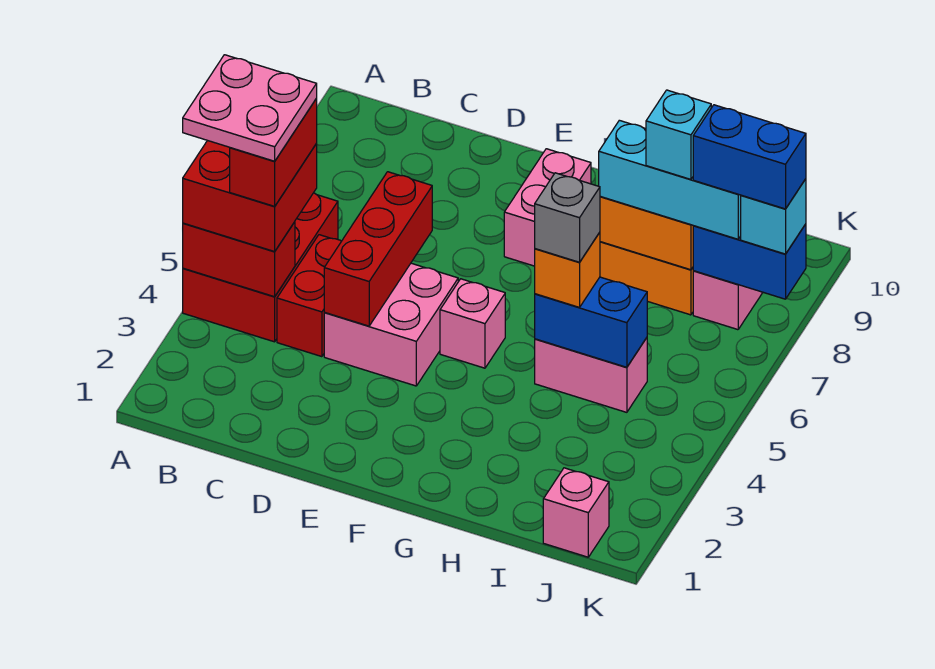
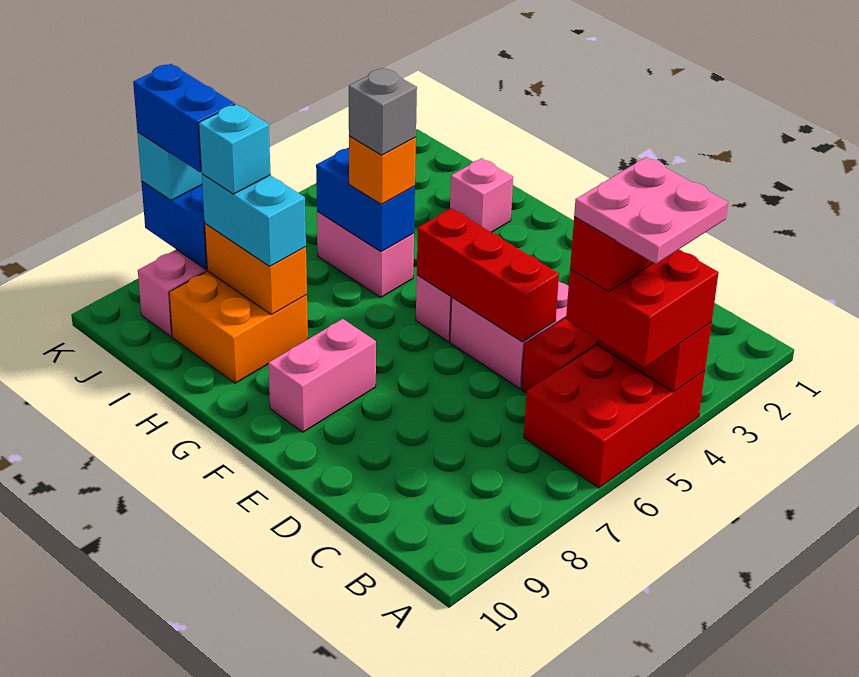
red brick D4:D6 level 2 -> red brick D5:F5 level 2
cyan brick H8:J8 level 3 -> cyan brick H8:I8 level 3
pink brick J1 level 1 -> pink brick H2 level 1

